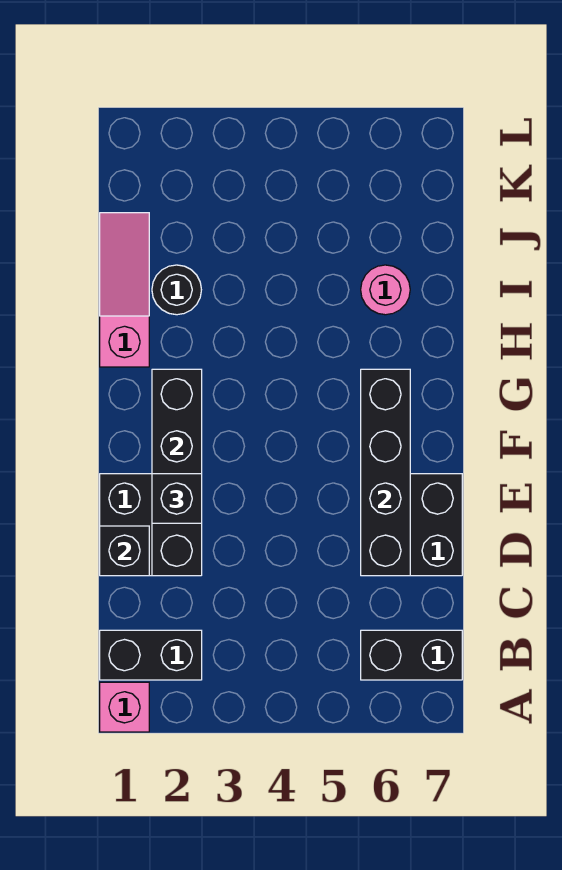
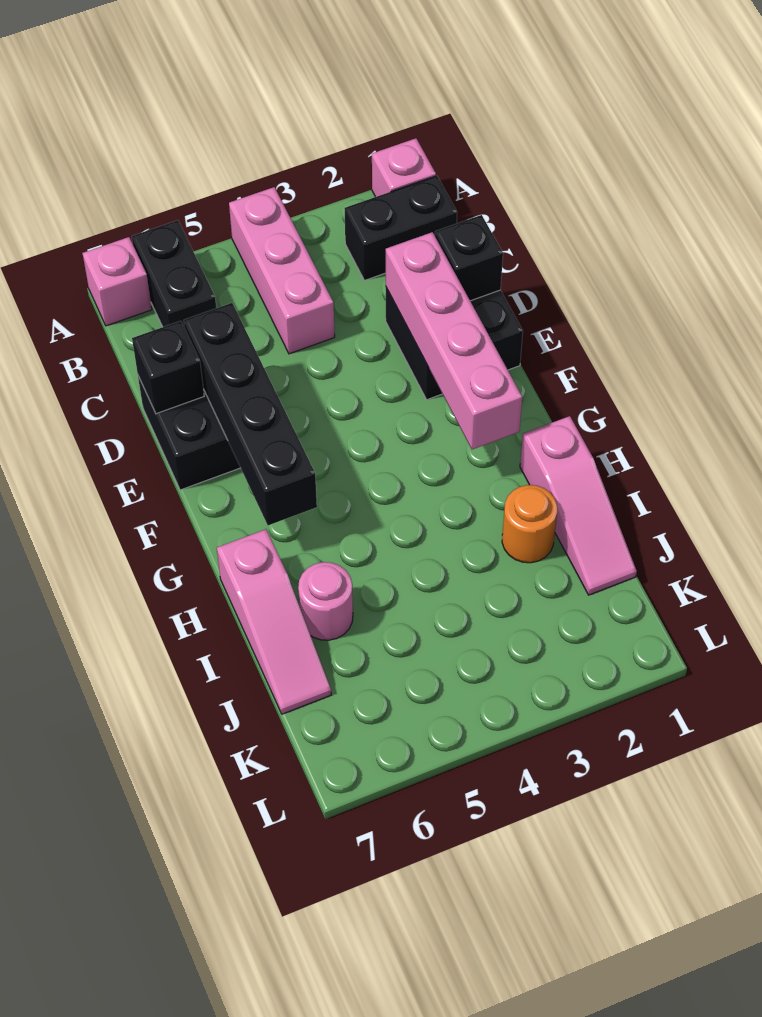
none -> pink brick A4:C4 level 1
none -> pink brick A7 level 1
black brick B6:B7 level 1 -> black brick A6:B6 level 1
black brick D2:G2 level 2 -> pink brick D2:G2 level 2
black brick E2 level 3 -> black brick D7 level 2
none -> pink slope H7:J7 level 1 top H
black round brick I2 level 1 -> orange round brick I2 level 1

